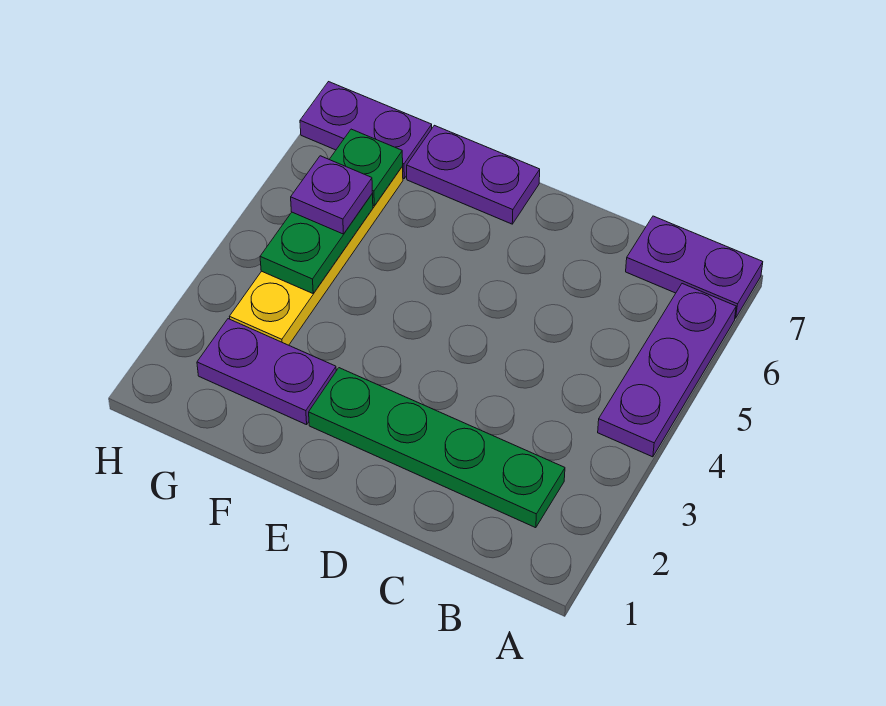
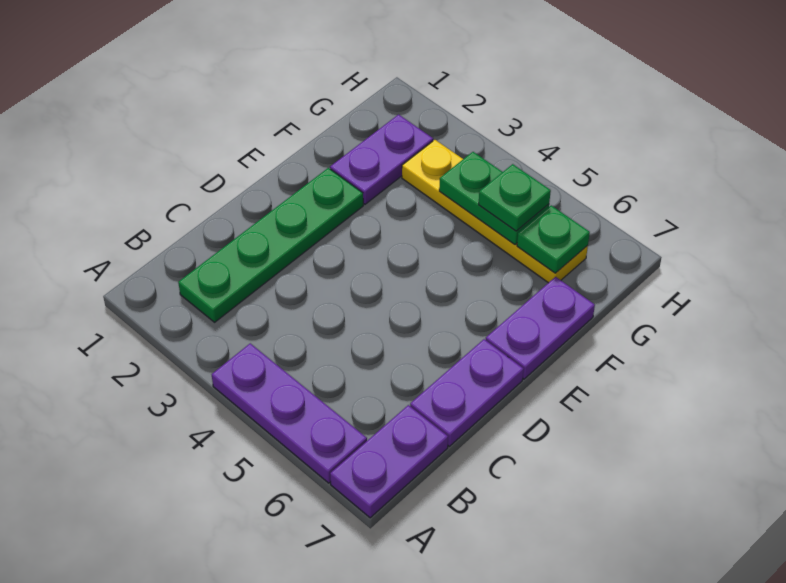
purple plate G5 level 3 -> green plate G5 level 3
purple plate G7:H7 level 1 -> purple plate C7:D7 level 1

